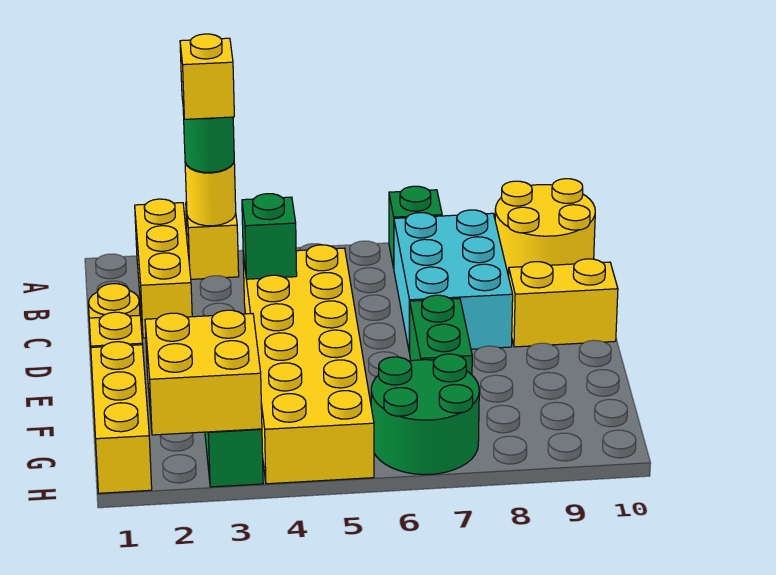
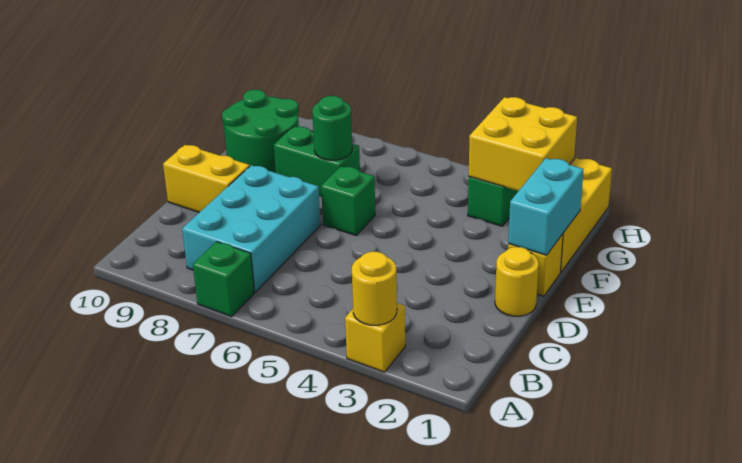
yellow brick A2:C2 level 1 -> none
green round brick A3 level 3 -> green round brick F7 level 2
yellow brick A3 level 4 -> none
yellow round brick A9:B10 level 1 -> none
yellow brick C4:H5 level 1 -> none
green brick C4 level 2 -> green brick E6 level 1
none -> cyan brick E1:F1 level 2
green brick E7:F7 level 1 -> green brick F7:F8 level 1
green round brick G6:H7 level 1 -> green round brick F9:G10 level 1

